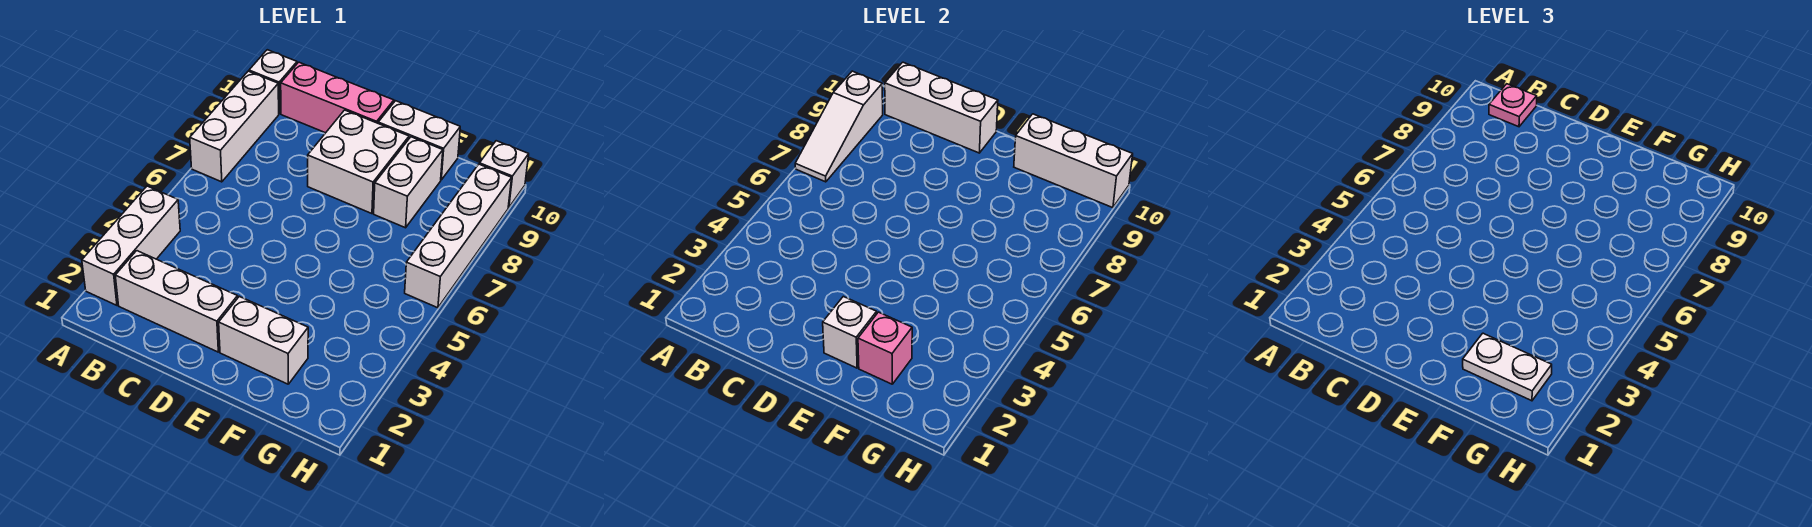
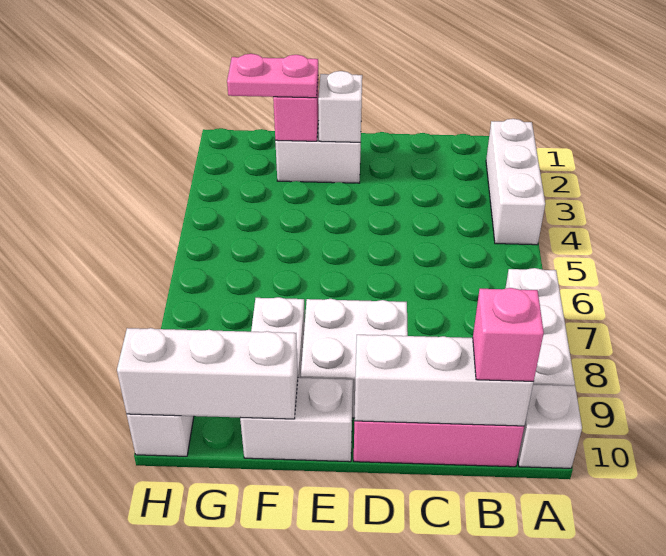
white slope A7:A9 level 2 top 9 -> none
white brick B2:D2 level 1 -> none
pink plate B10 level 3 -> pink brick B10 level 3
white plate F2:G2 level 3 -> pink plate F2:G2 level 3
white brick H6:H9 level 1 -> none

